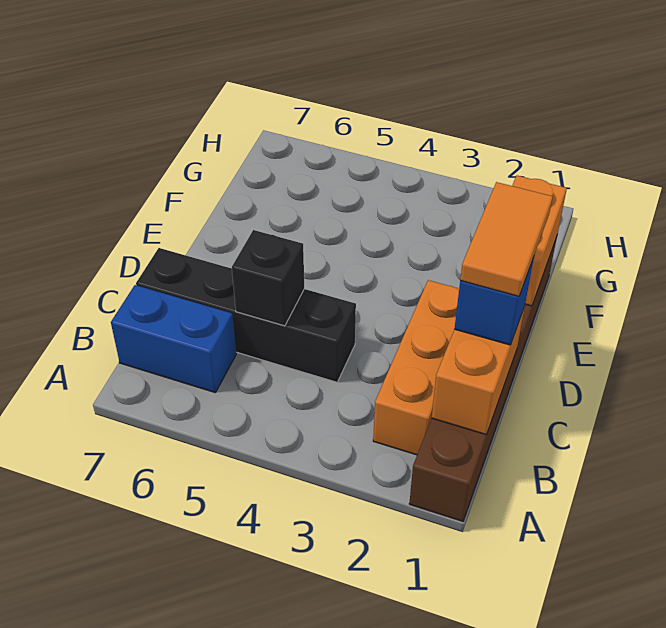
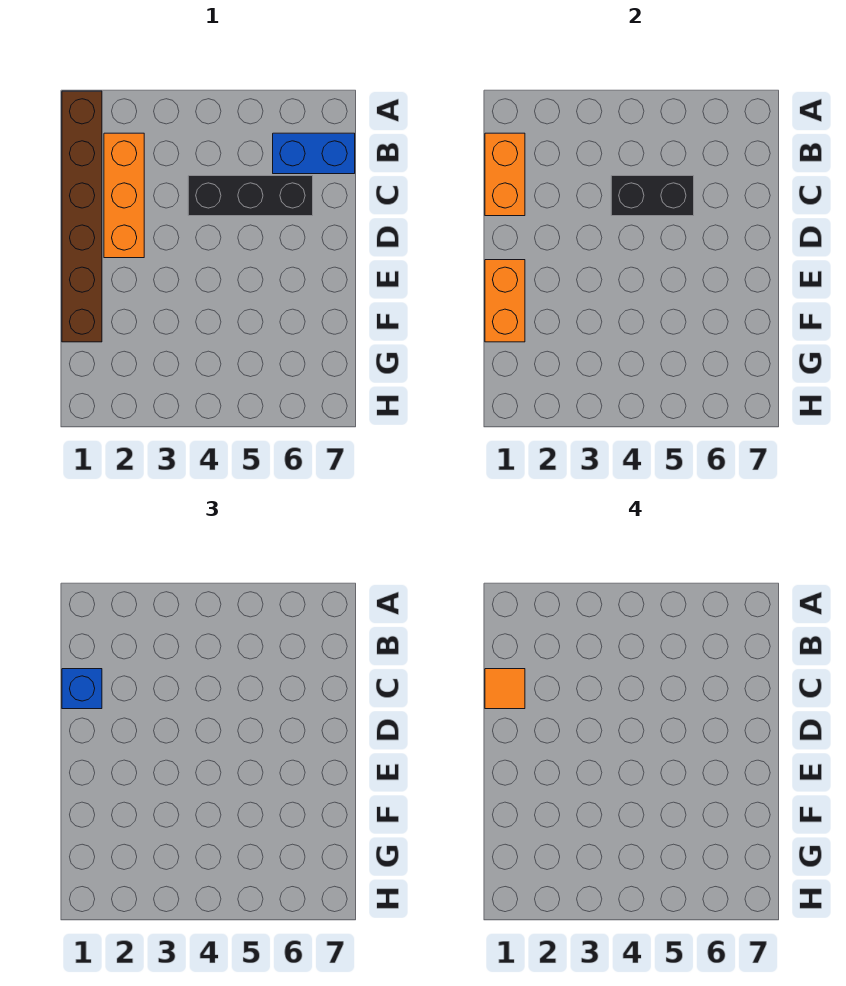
orange tile C1:D1 level 4 -> orange tile C1 level 4
black brick C4:C7 level 1 -> black brick C4:C6 level 1
black brick C5 level 2 -> black brick C4:C5 level 2

